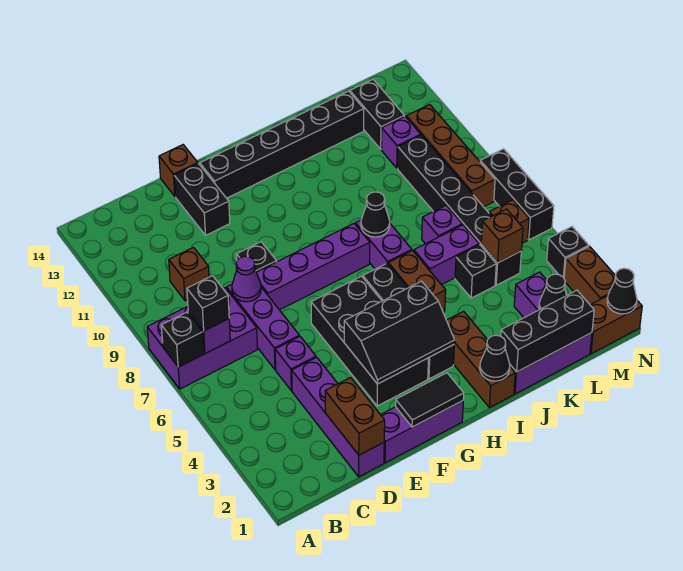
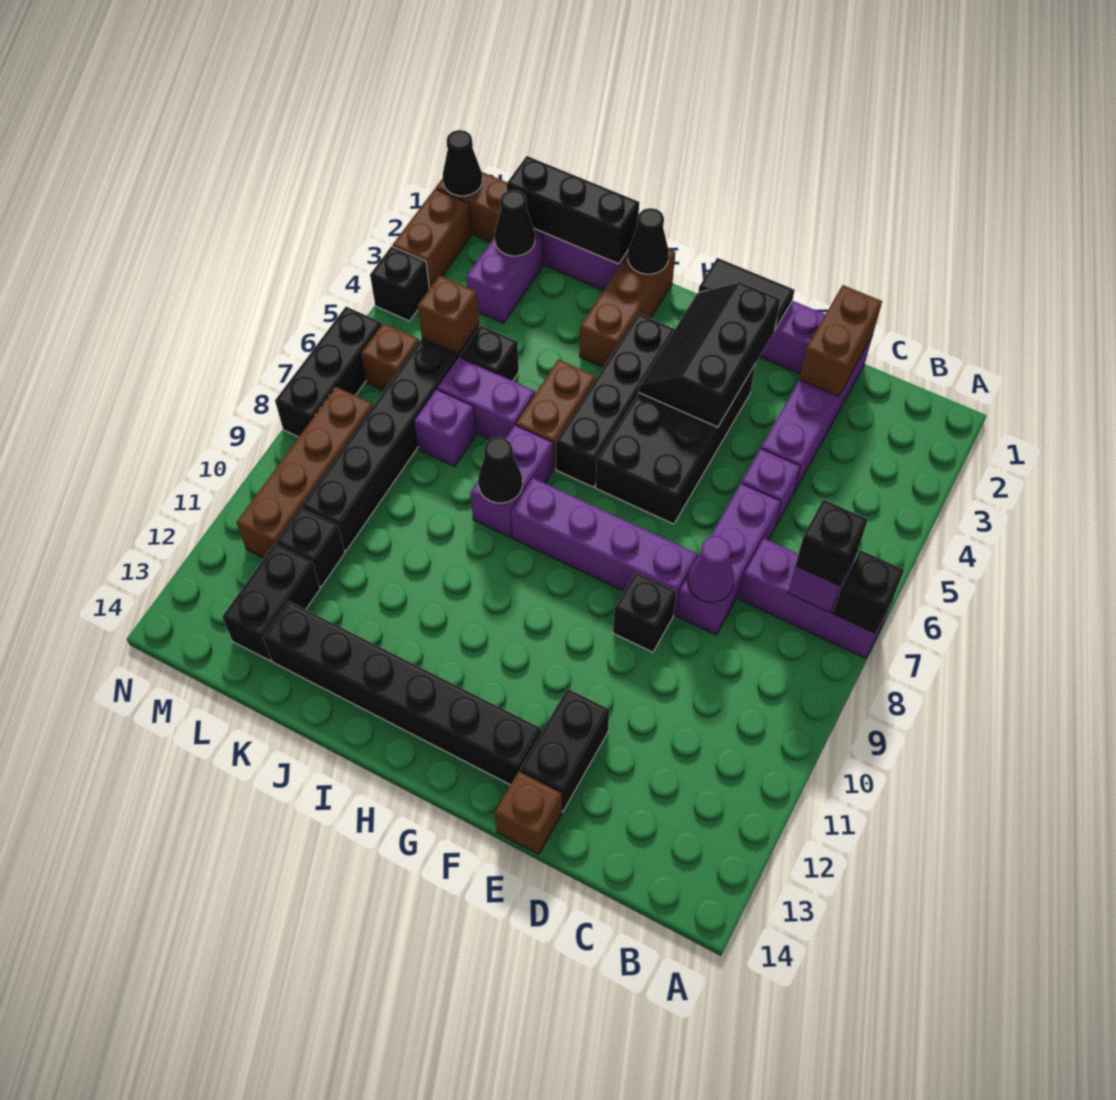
purple brick A7:C8 level 1 -> purple brick A7:C7 level 1
brown brick C10 level 1 -> none
black slope F3:H4 level 2 top 4 -> black slope F2:G4 level 2 top F
purple brick L11 level 1 -> black brick L11 level 1

